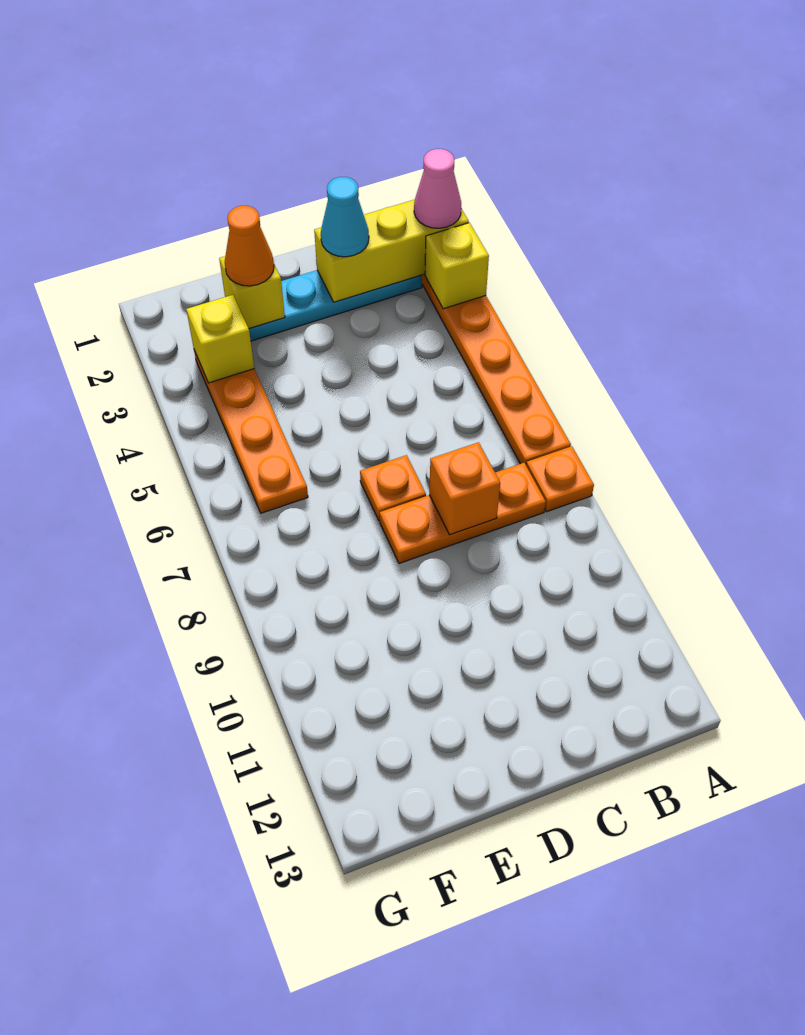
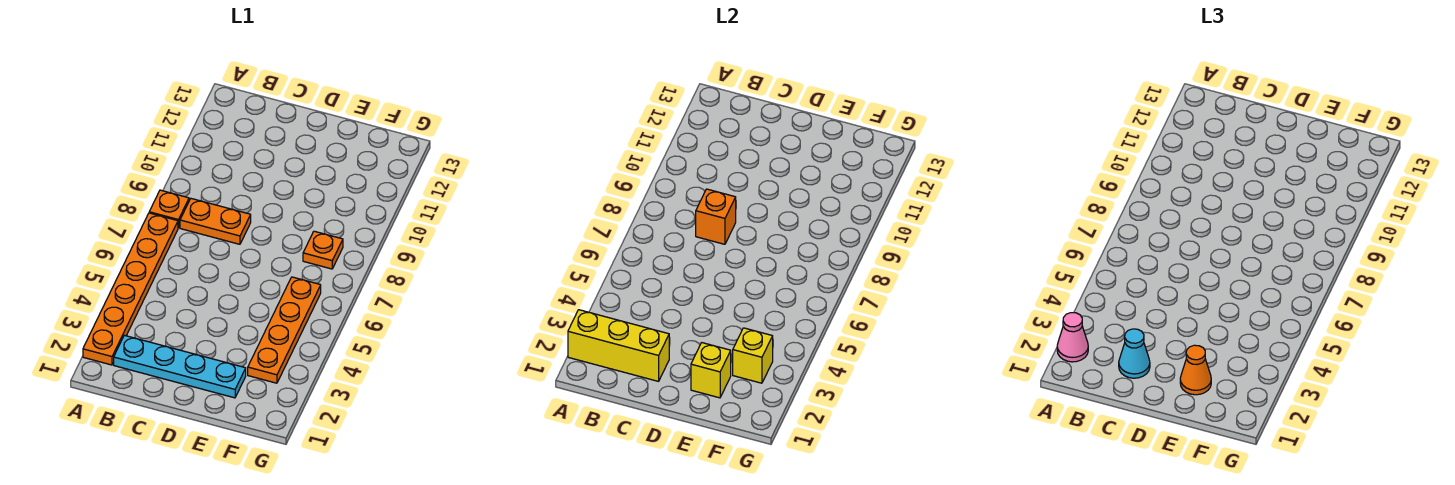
yellow brick A3 level 2 -> none
orange plate B8:D8 level 1 -> orange plate B8:C8 level 1
orange plate D7 level 1 -> orange plate F8 level 1

